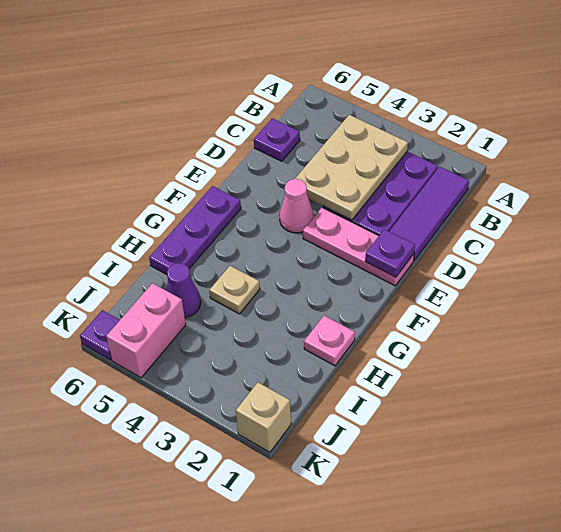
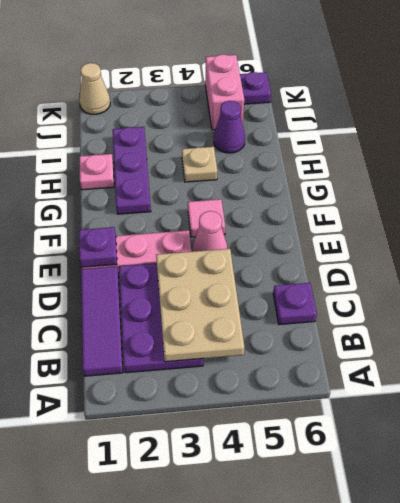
none -> pink tile F4 level 1
purple plate F6:H6 level 1 -> purple plate G2:I2 level 1
tan brick K1 level 1 -> tan cone K1 level 1

